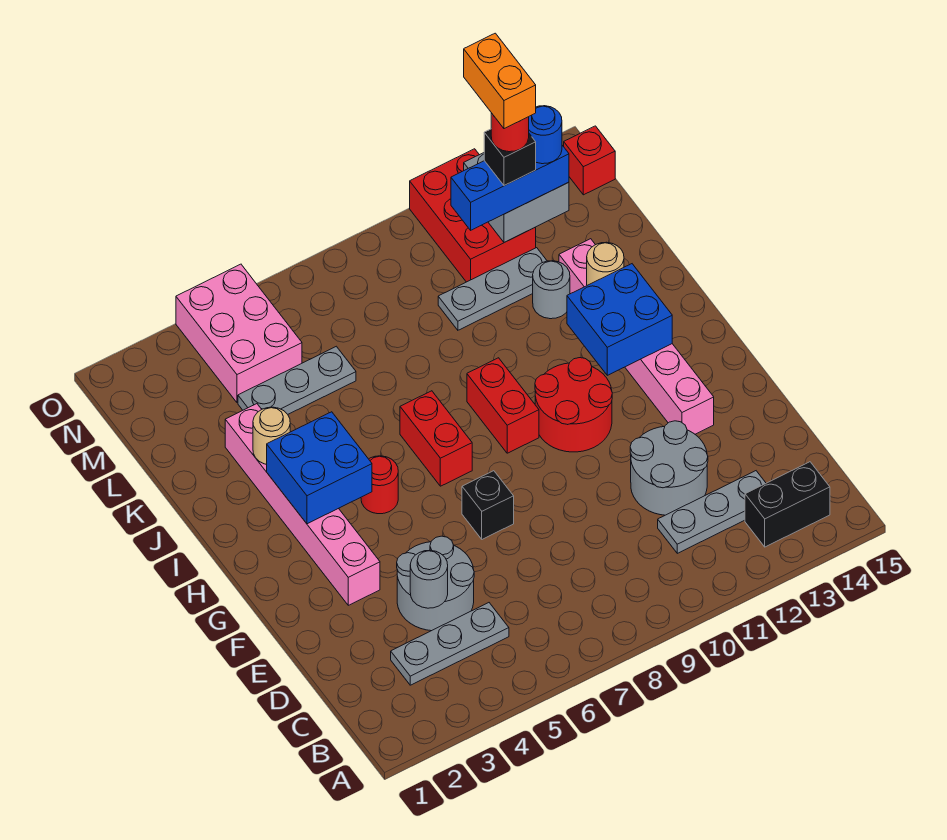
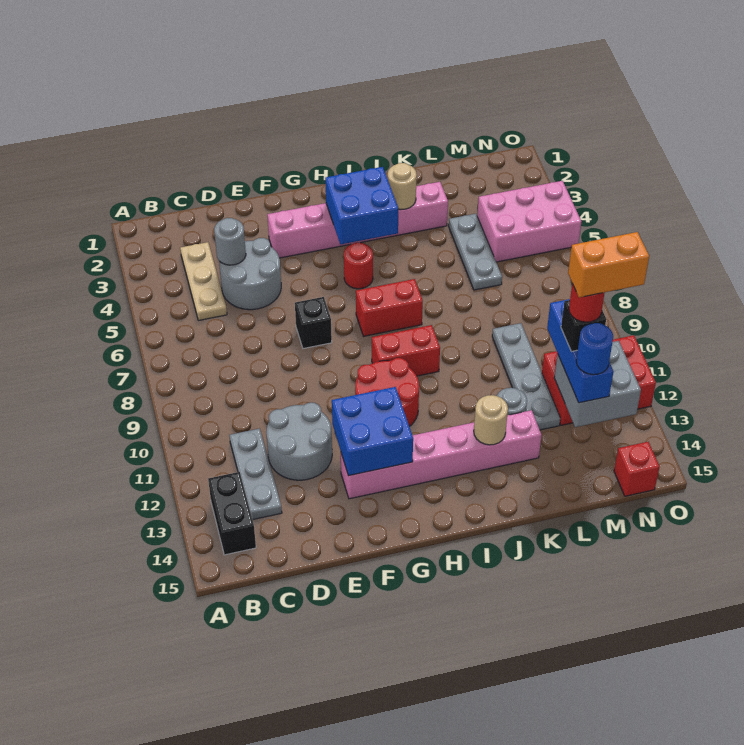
grey plate C3:C5 level 1 -> tan plate C3:C5 level 1
blue brick H12:I13 level 2 -> blue brick F12:G13 level 2
grey plate L10:L12 level 1 -> grey plate L9:L12 level 1

